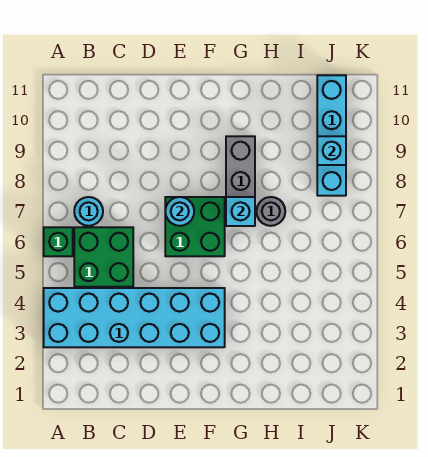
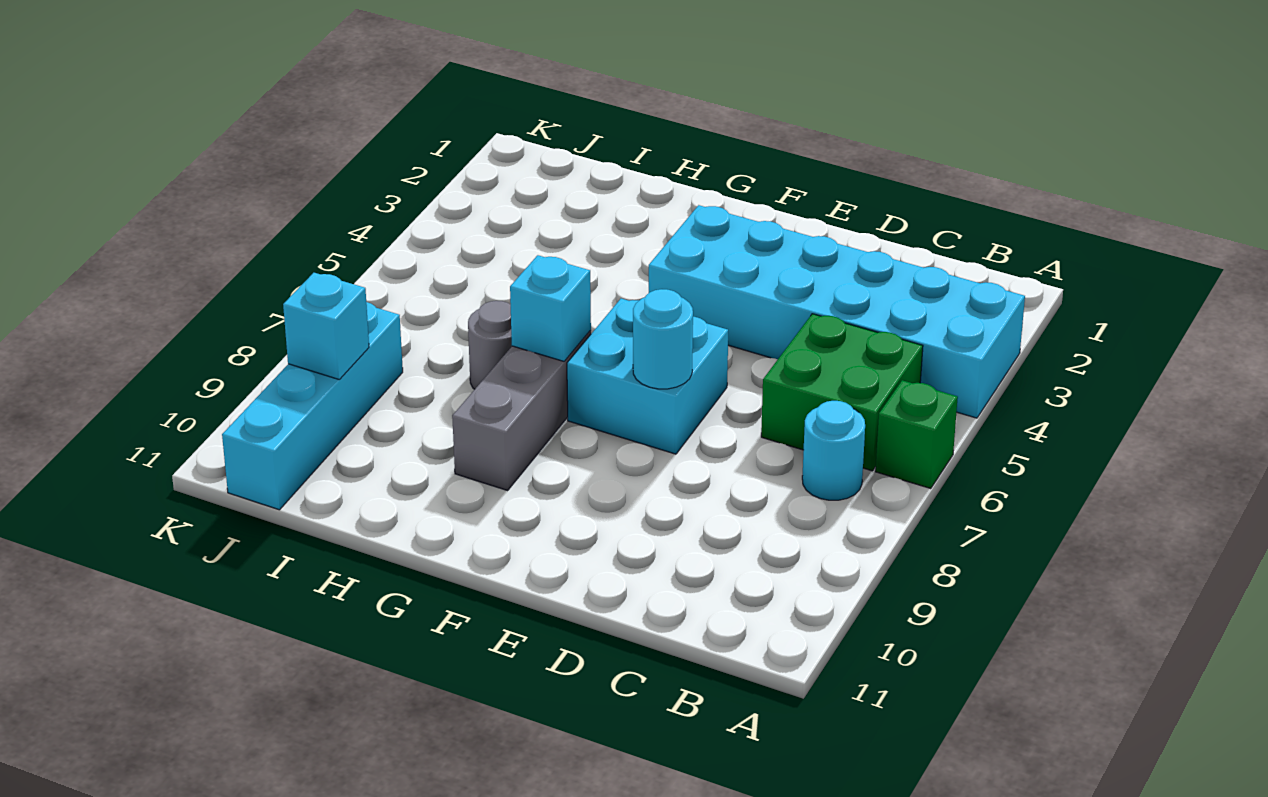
green brick E6:F7 level 1 -> cyan brick E6:F7 level 1

